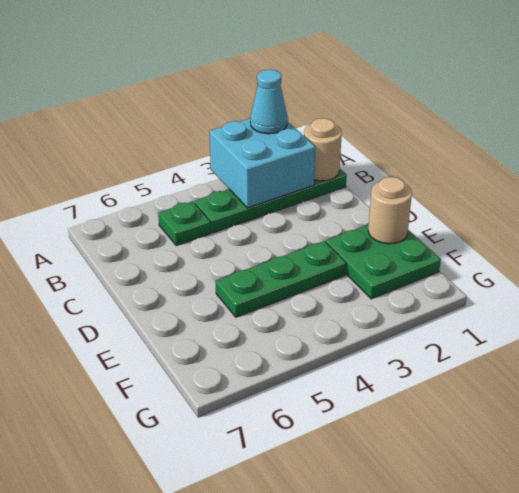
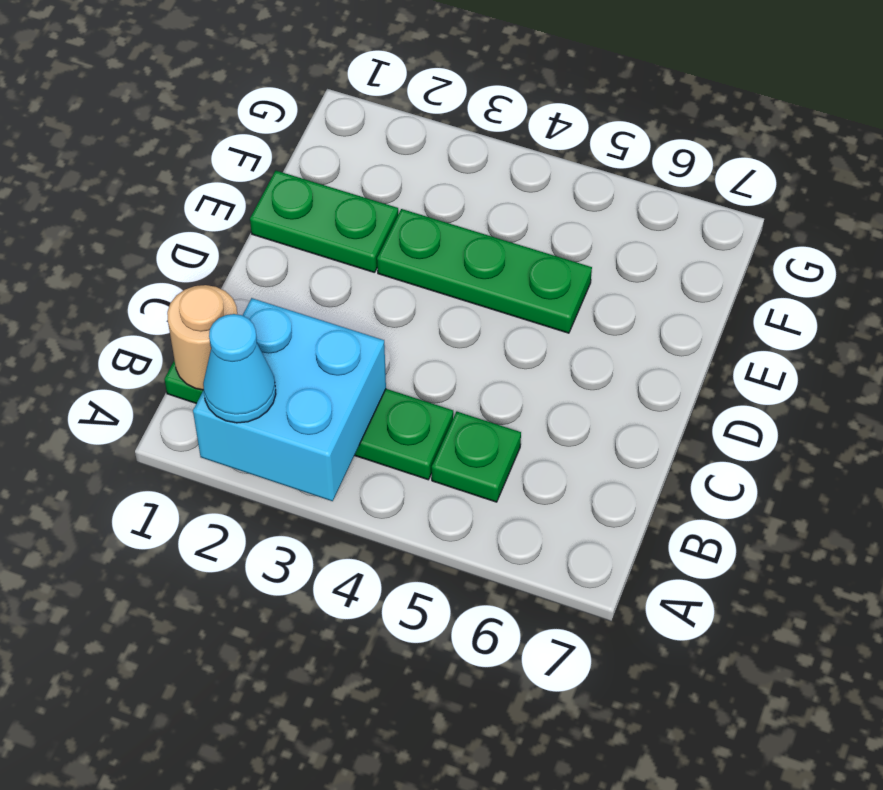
green plate E1:F2 level 1 -> green plate E1:E2 level 1
tan round brick E1 level 2 -> none

